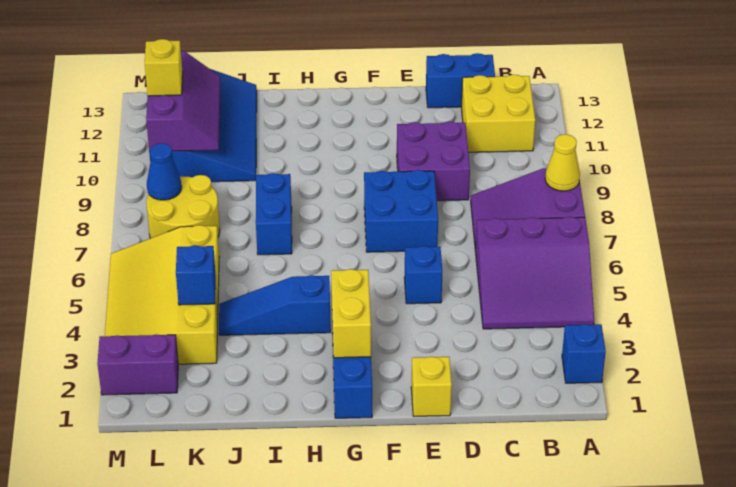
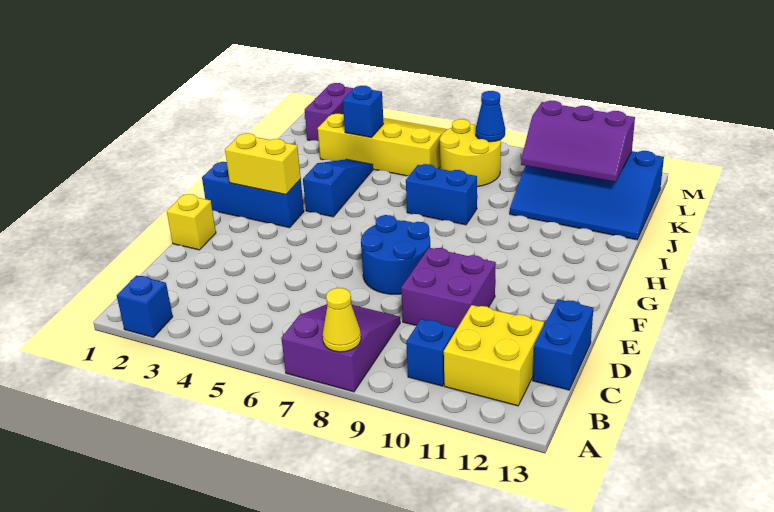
purple slope A4:C6 level 1 top 6 -> none
blue brick E5 level 1 -> blue brick B10 level 1
blue brick E7:F8 level 1 -> blue round brick E7:F8 level 1
yellow brick L11 level 3 -> none

